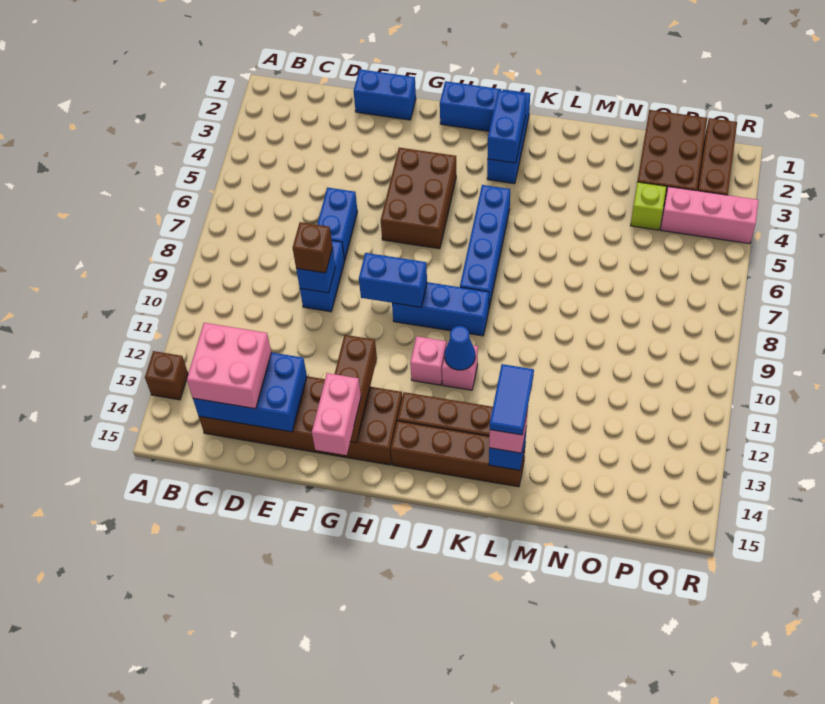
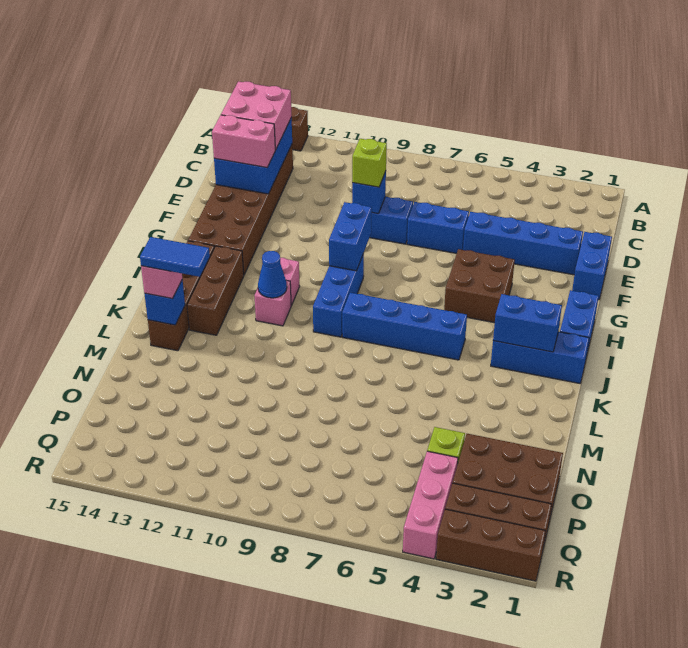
none -> blue brick E2:E5 level 1
brown brick E9 level 3 -> lime brick E9 level 3
brown brick G4:H6 level 1 -> brown brick G4:H5 level 1
brown brick G12:G14 level 2 -> brown brick R1:R3 level 1
pink brick G14:G15 level 3 -> pink brick E13:E14 level 3

